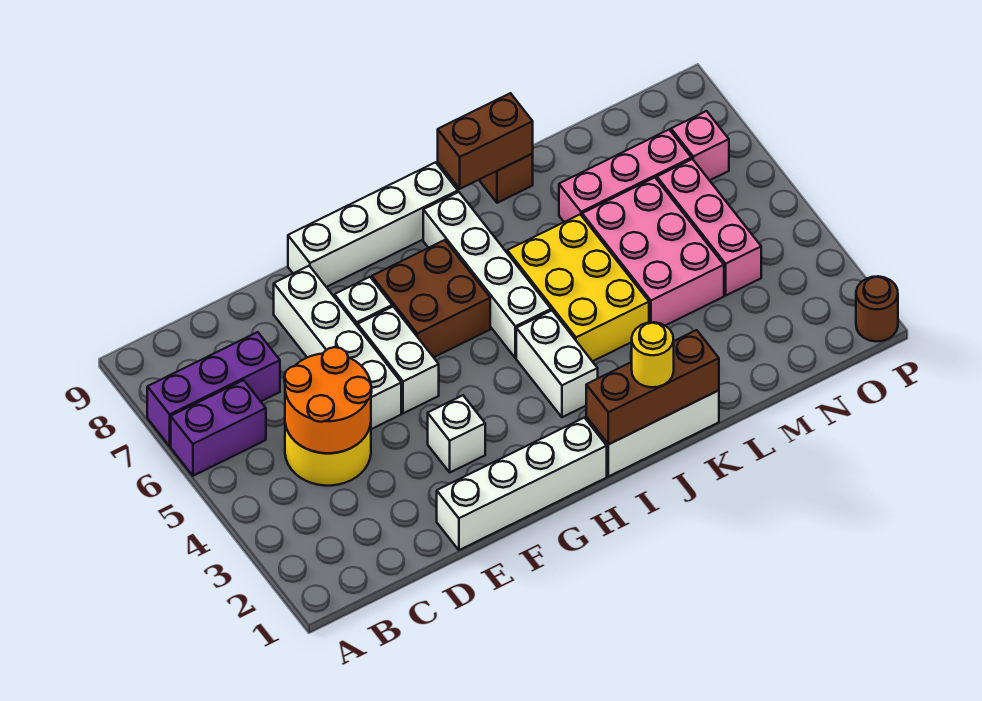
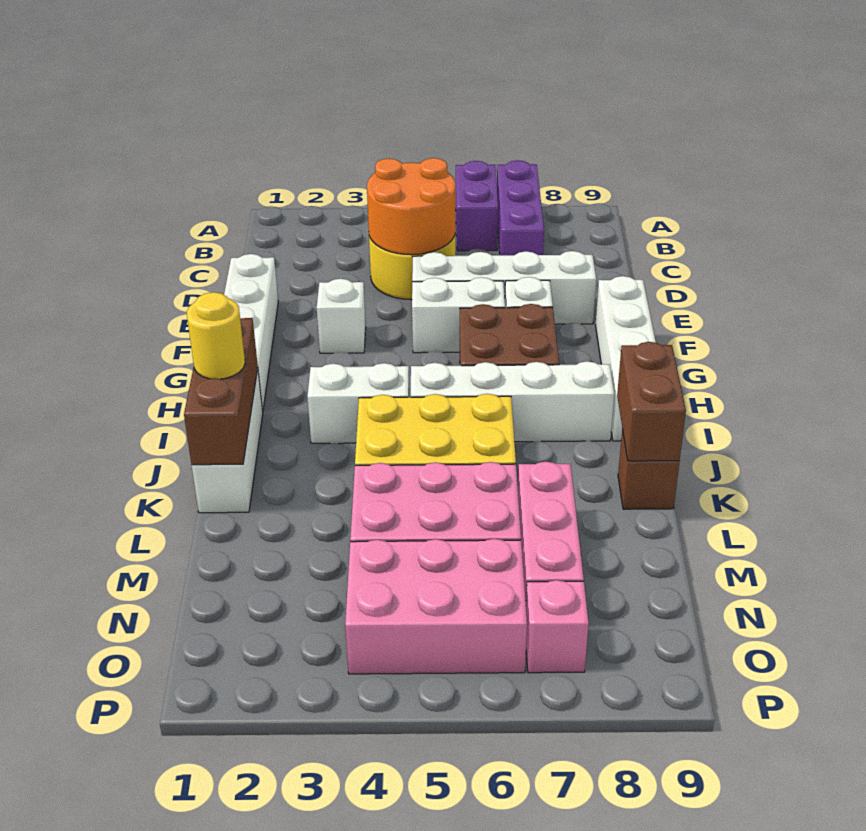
pink brick N4:N6 level 1 -> pink brick N4:O6 level 1
brown round brick P1 level 1 -> none

